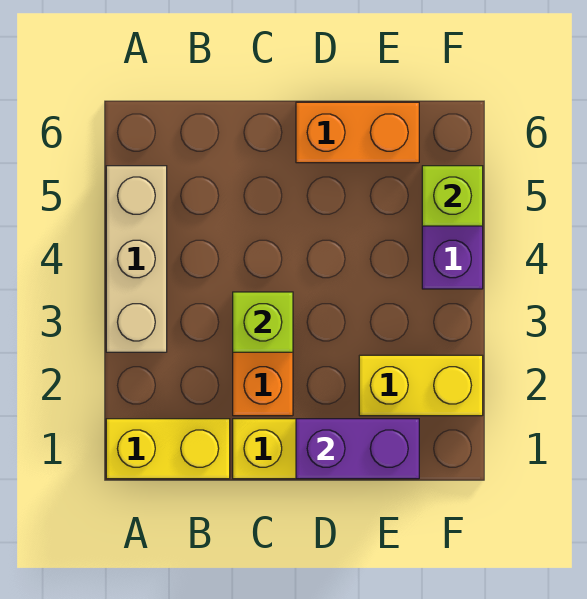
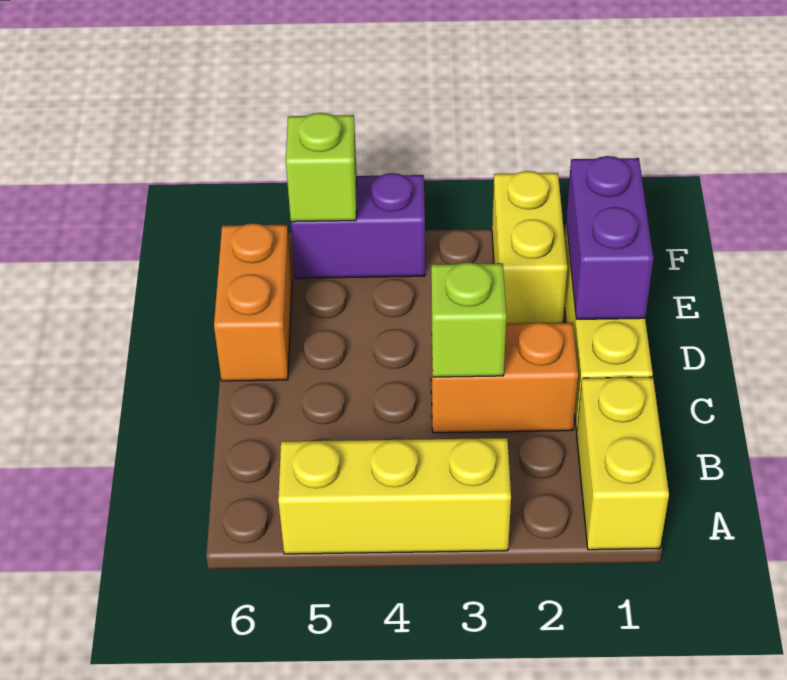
tan brick A3:A5 level 1 -> yellow brick A3:A5 level 1

